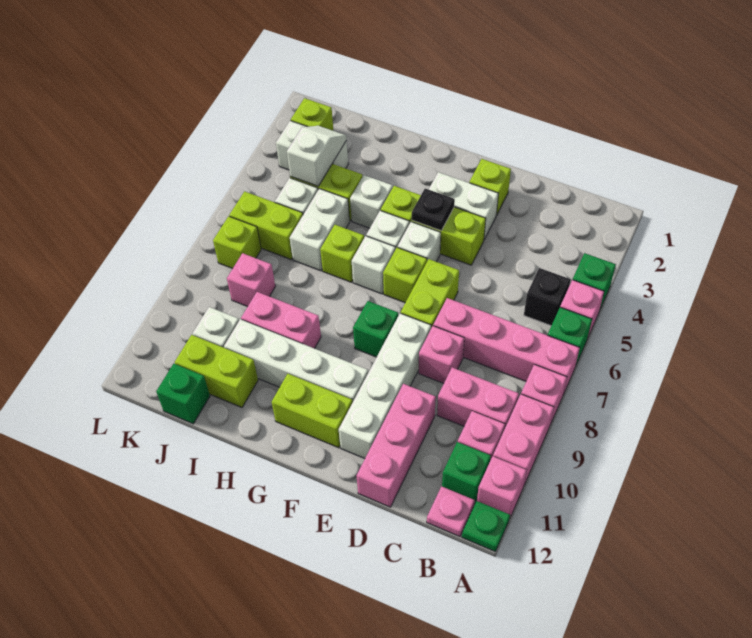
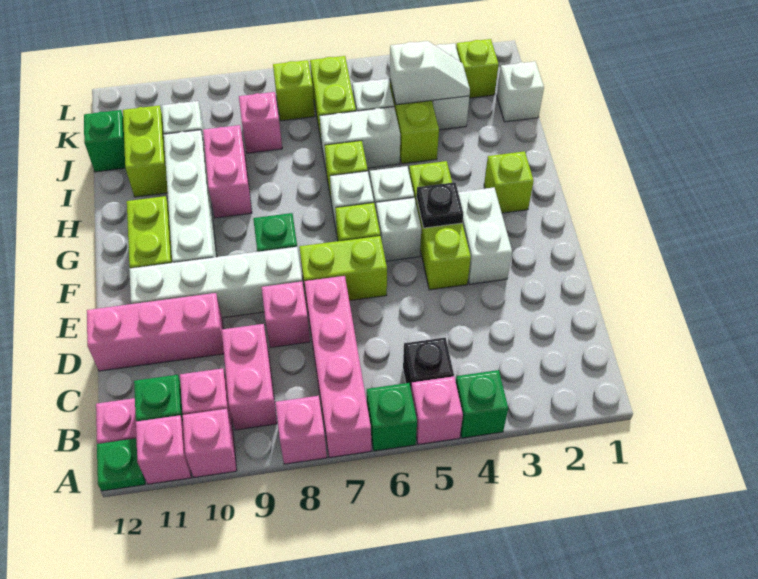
pink brick A9:A10 level 1 -> pink brick A10 level 1
lime brick E2 level 1 -> lime brick G2 level 1
white brick H4 level 1 -> white brick J1 level 1

